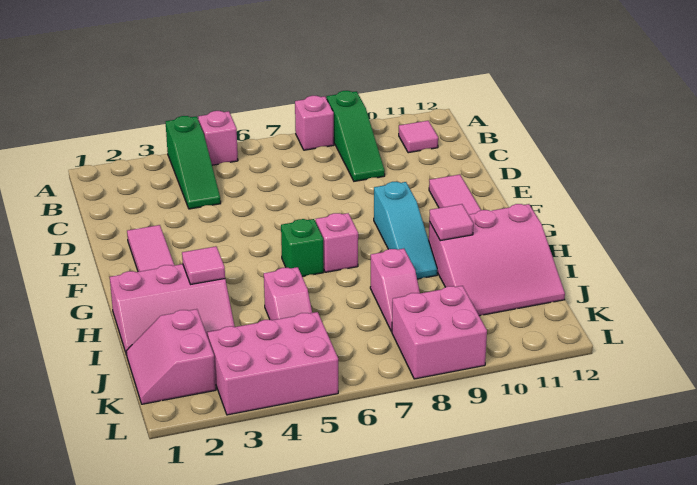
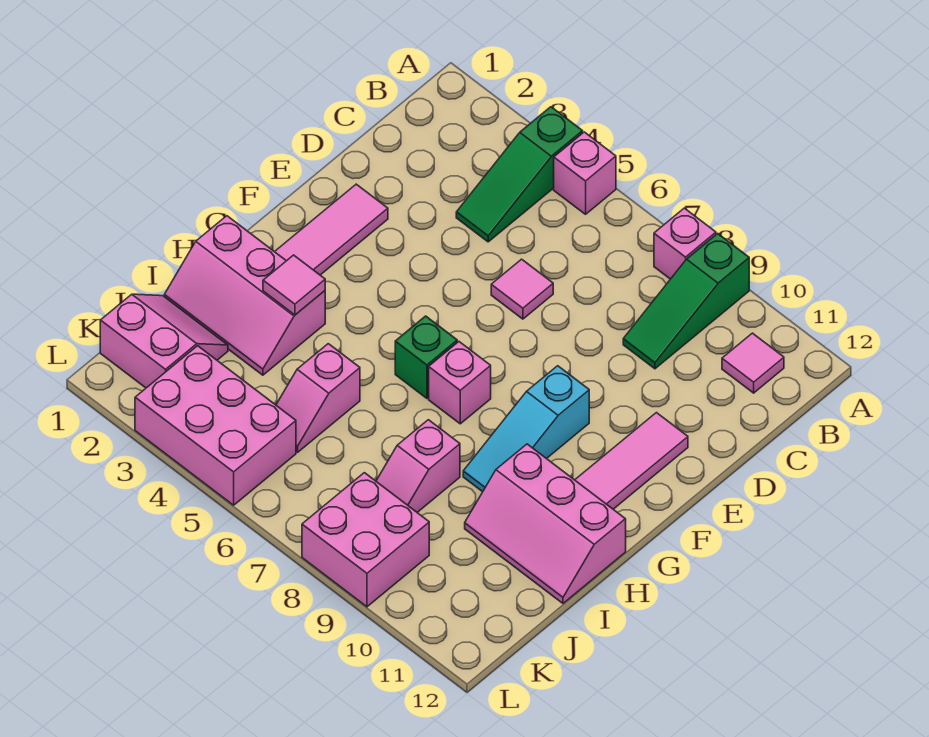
pink slope H10:J12 level 1 top H -> pink slope H10:I12 level 1 top H
pink tile H10 level 2 -> pink tile D6 level 1
pink slope J1:K2 level 1 top 2 -> pink slope J1:K2 level 1 top K

